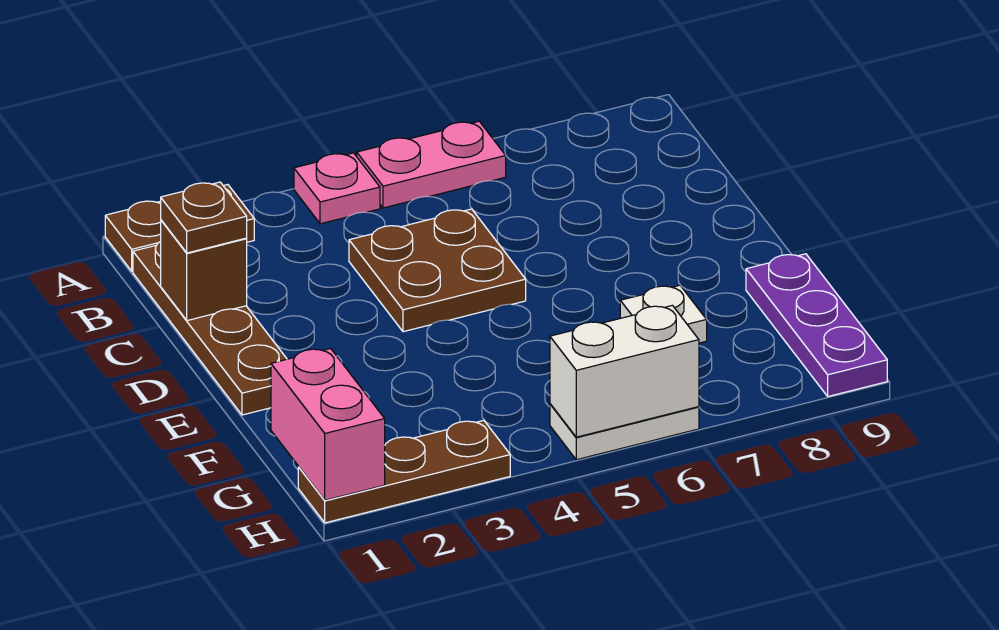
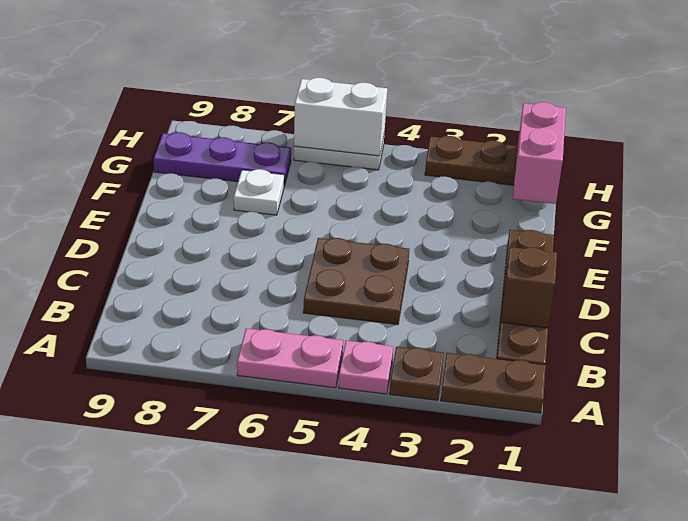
brown plate C1 level 3 -> brown plate A3 level 1
purple plate F9:H9 level 1 -> purple plate G7:G9 level 1

